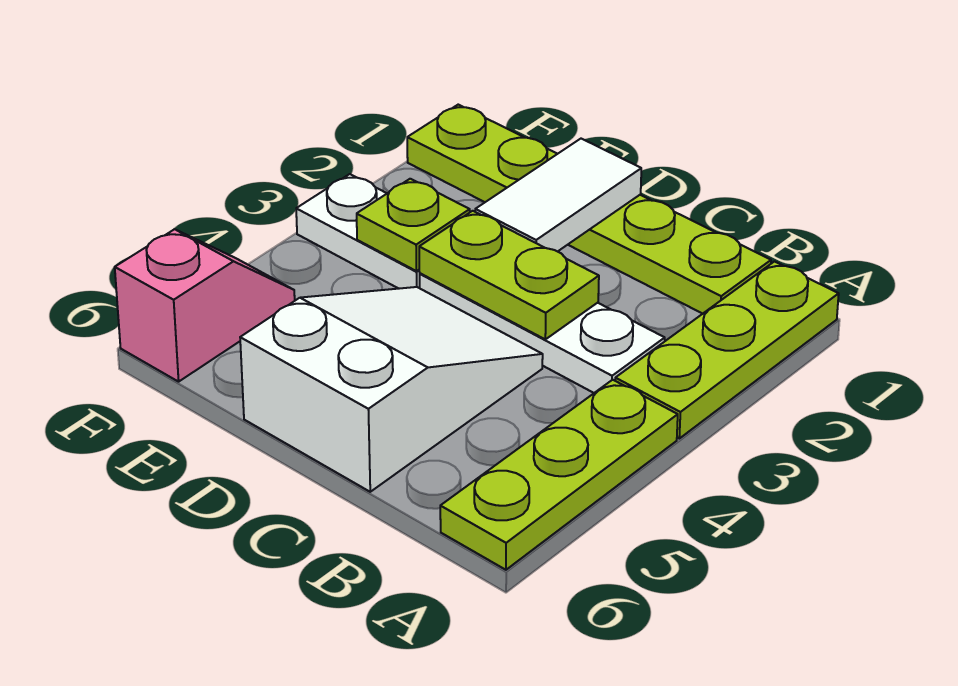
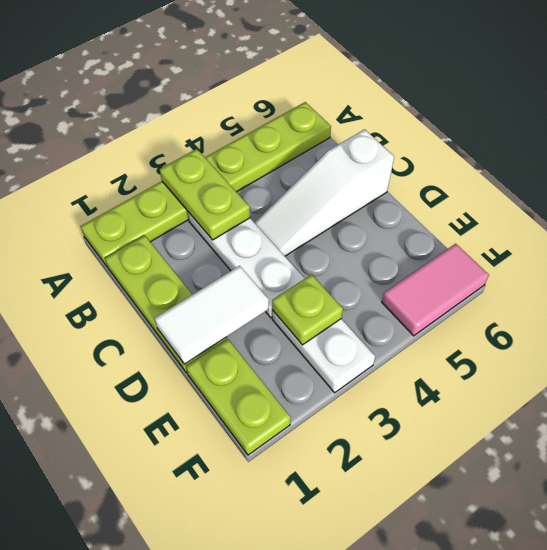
lime plate C3:D3 level 2 -> lime plate A3:B3 level 2
white slope C4:D6 level 1 top 6 -> white slope C4:C6 level 1 top 6
pink slope F5:F6 level 1 top 6 -> pink tile F5:F6 level 1

